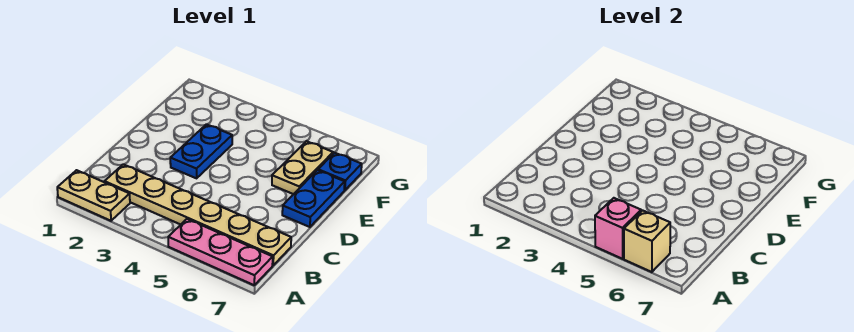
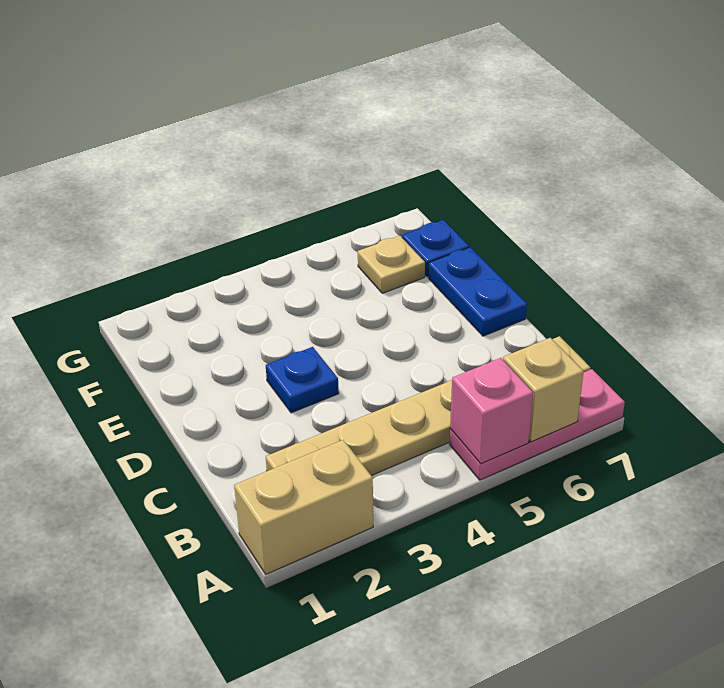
tan plate A1:A2 level 1 -> tan brick A1:A2 level 1
blue plate D3:E3 level 1 -> blue plate D3 level 1
tan plate E6:F6 level 1 -> tan plate F6 level 1

